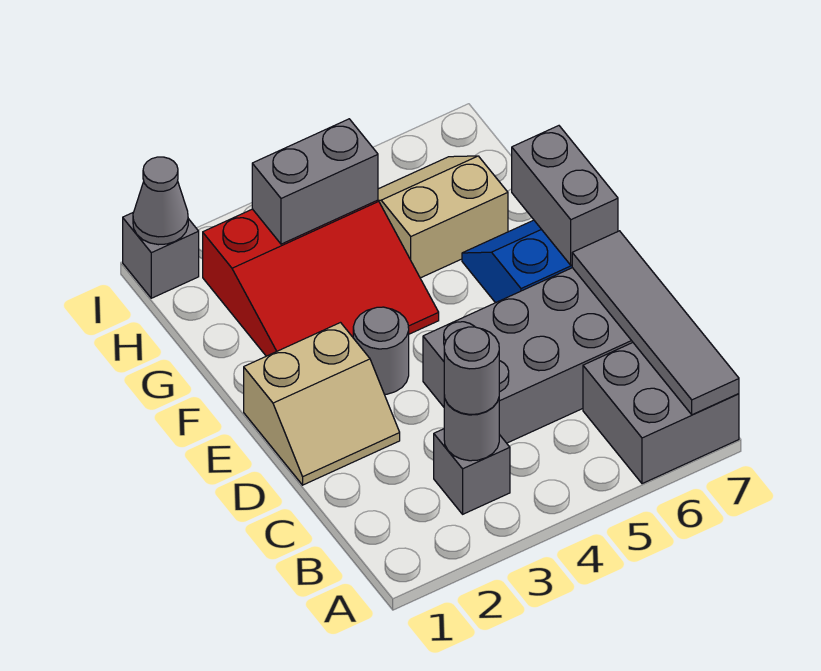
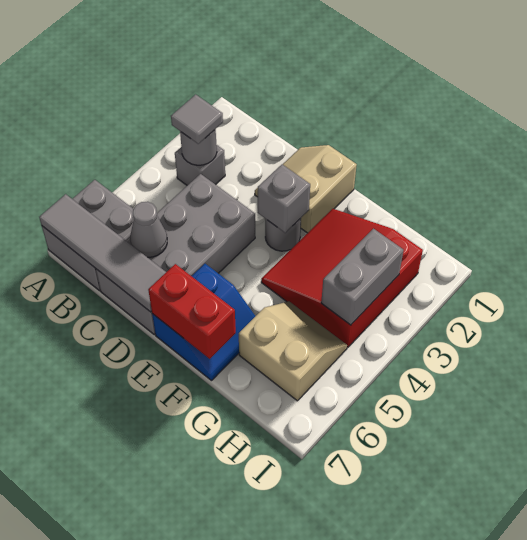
grey round brick B3 level 3 -> grey tile B3 level 3
grey brick E7:F7 level 2 -> red brick E7:F7 level 2
tan slope G5:H6 level 1 top G -> tan slope G5:H6 level 1 top 6
grey brick I1 level 1 -> grey brick E3 level 2
grey cone I1 level 2 -> grey cone C6 level 2

